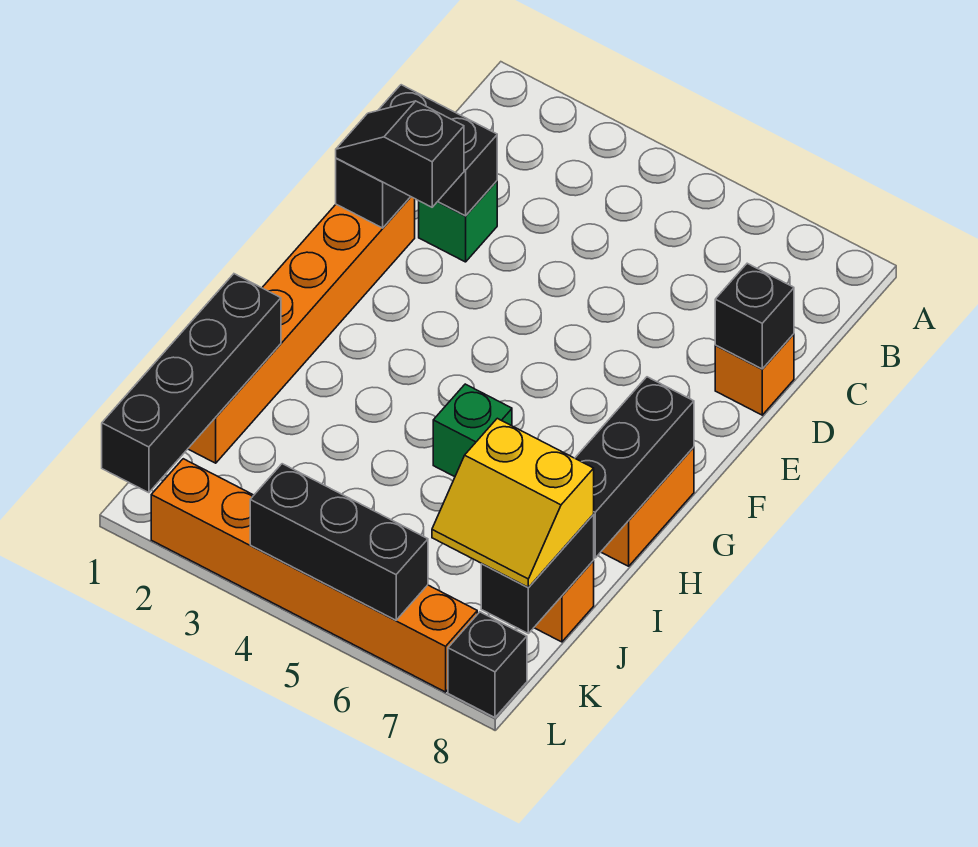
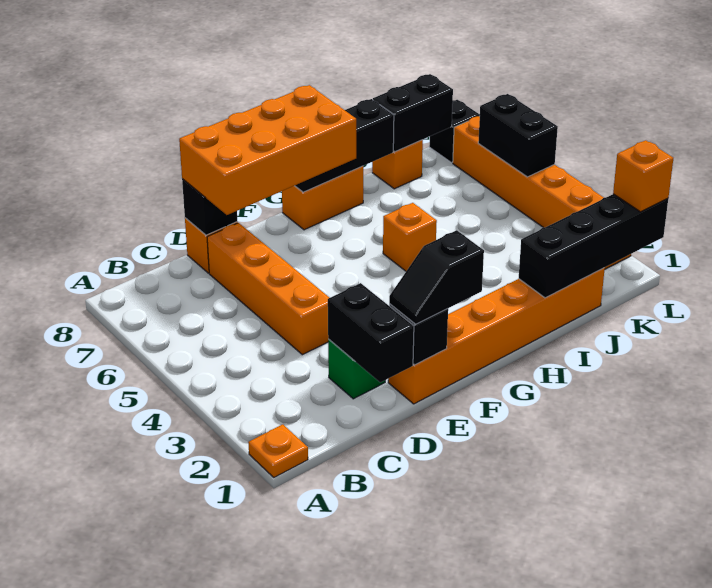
none -> orange plate A1 level 1
none -> orange brick D4:D7 level 1
none -> orange brick D7:G8 level 3
black slope E1:E2 level 3 top 2 -> black slope E1:F1 level 3 top F
green brick H5 level 1 -> orange brick H5 level 1
yellow slope J7:K8 level 3 top J -> none
none -> orange brick L1 level 3
black brick L4:L6 level 2 -> black brick L5:L6 level 2

